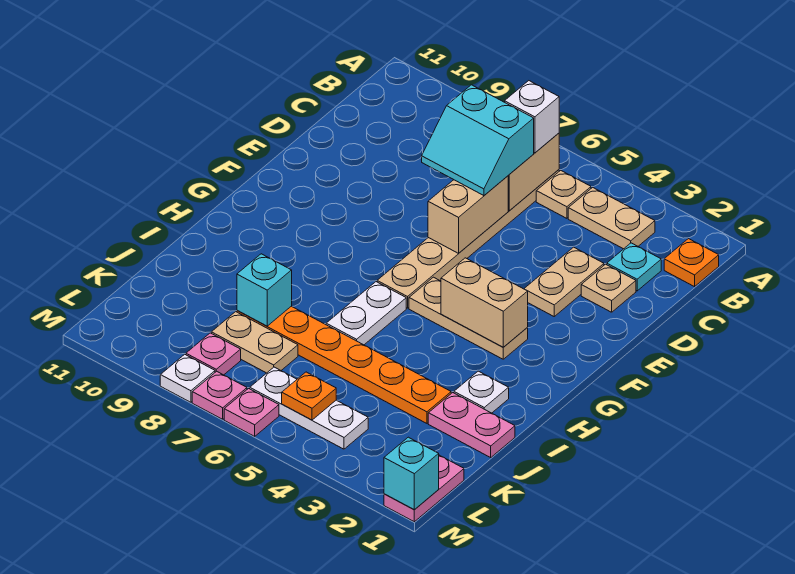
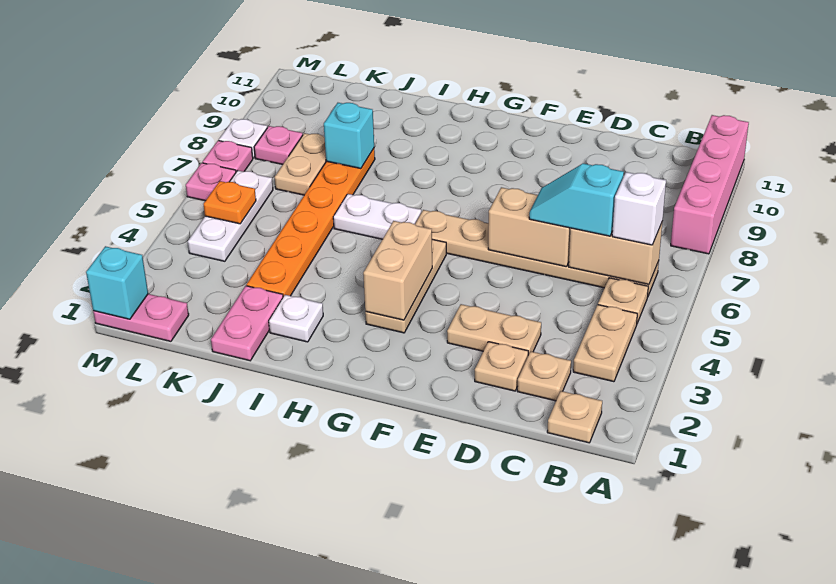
none -> pink brick A8:A11 level 1
orange plate B1 level 1 -> tan plate B1 level 1
cyan plate C2 level 1 -> tan plate C2 level 1
cyan slope C6:D7 level 3 top C -> cyan slope C6:D6 level 3 top C

